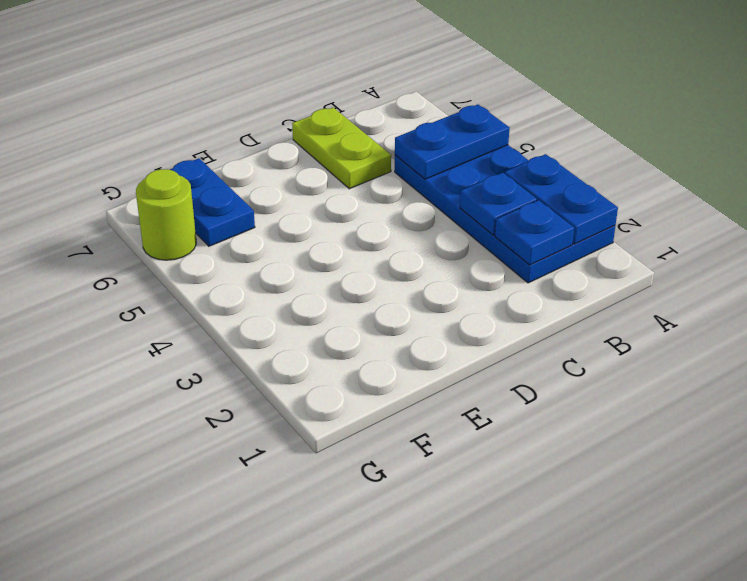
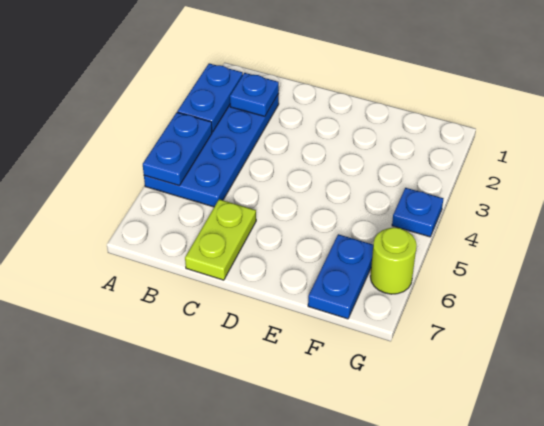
blue plate A5:B5 level 2 -> blue plate A4:A5 level 2
blue plate B3 level 2 -> blue plate G4 level 1

